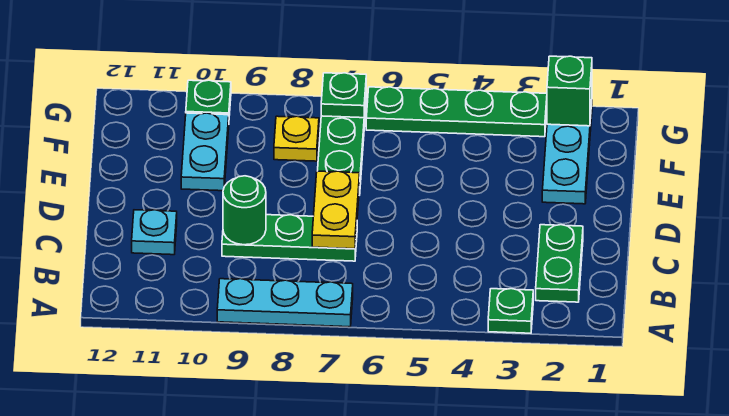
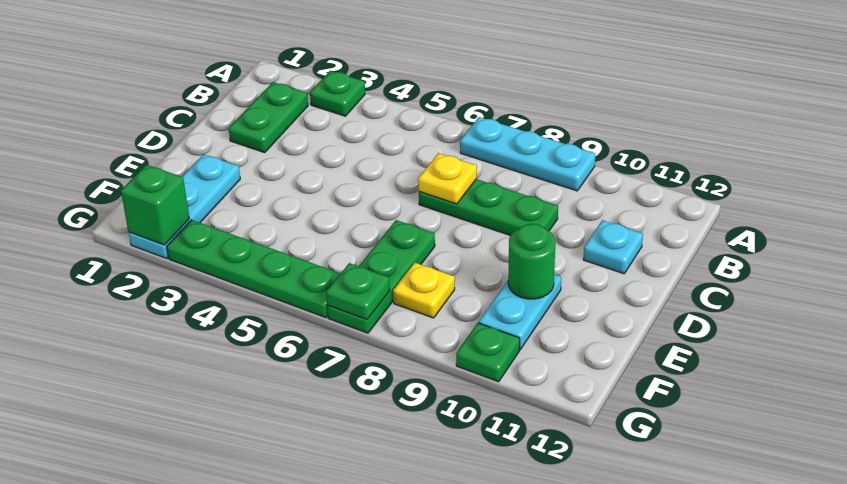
yellow plate C7:D7 level 2 -> yellow plate C7 level 2
green round brick C9 level 2 -> green round brick E10 level 2

